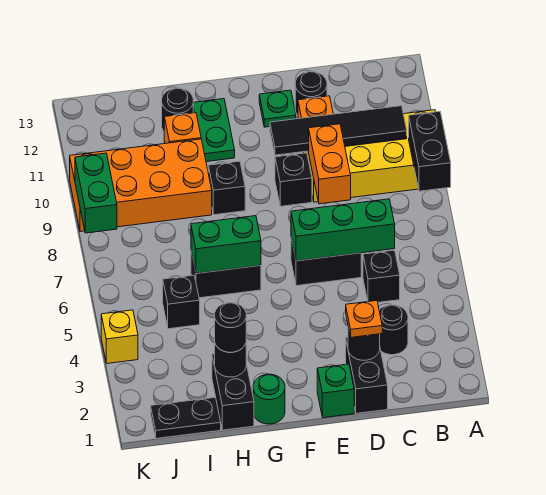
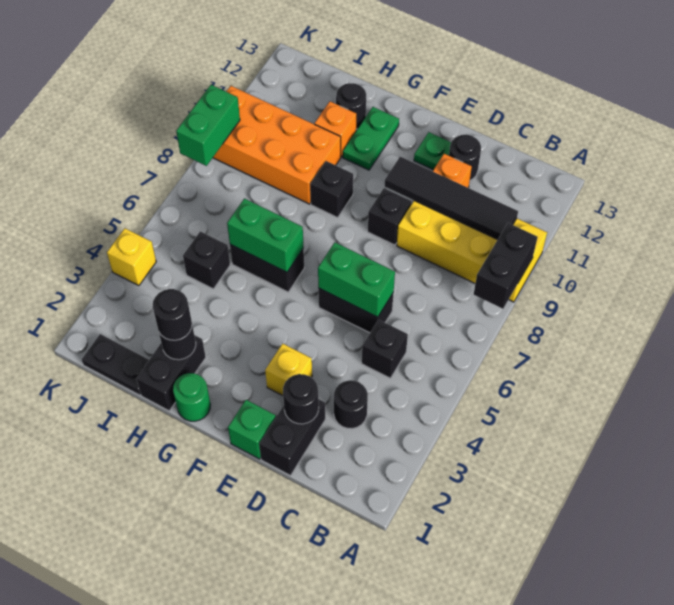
green brick C6:E6 level 2 -> green brick D6:E6 level 2
orange plate D2 level 3 -> none
orange brick D8:D9 level 2 -> none
none -> yellow brick E3 level 1

